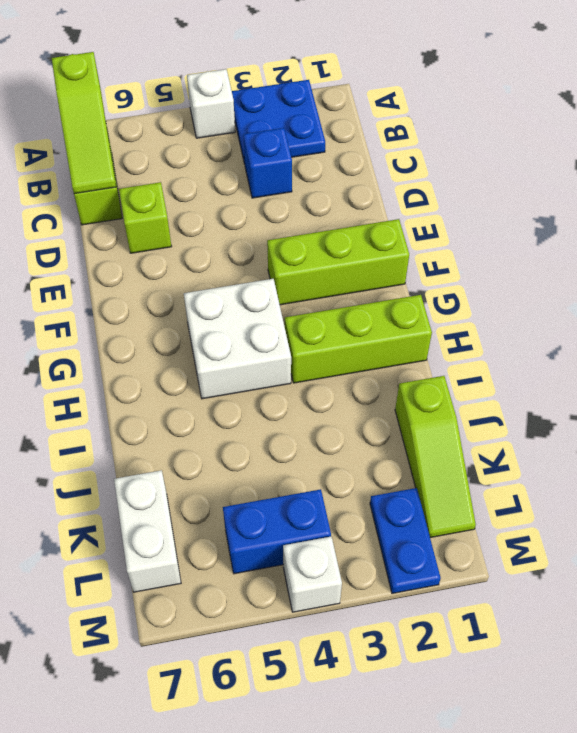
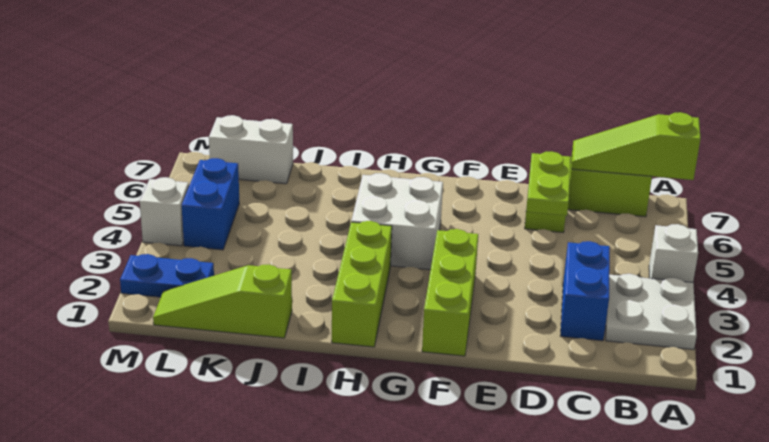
blue plate A2:B3 level 1 -> white plate A2:B3 level 1
blue brick C3 level 1 -> blue brick C2:C3 level 1
none -> lime plate D5:D6 level 2

